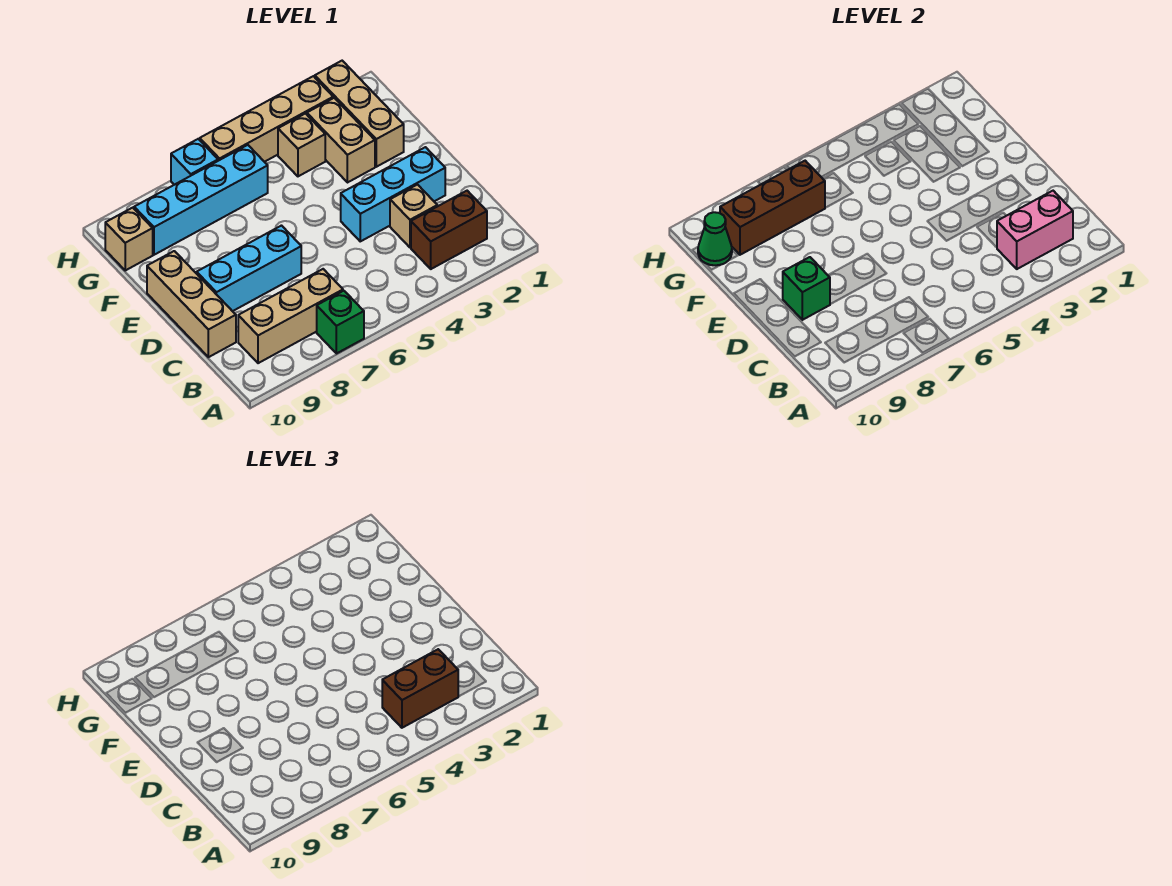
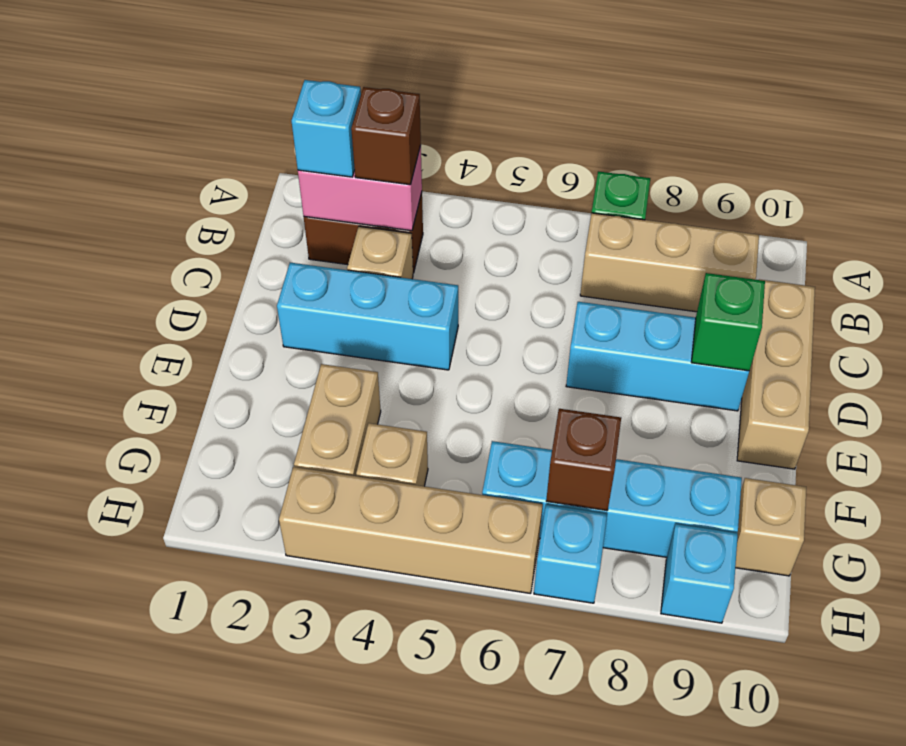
none -> cyan brick B2 level 3
brown brick B3:B4 level 3 -> brown brick B3 level 3
tan brick F2:H2 level 1 -> none
brown brick G7:G9 level 2 -> brown brick G7 level 2
green cone G10 level 2 -> none
none -> cyan brick H9 level 1

